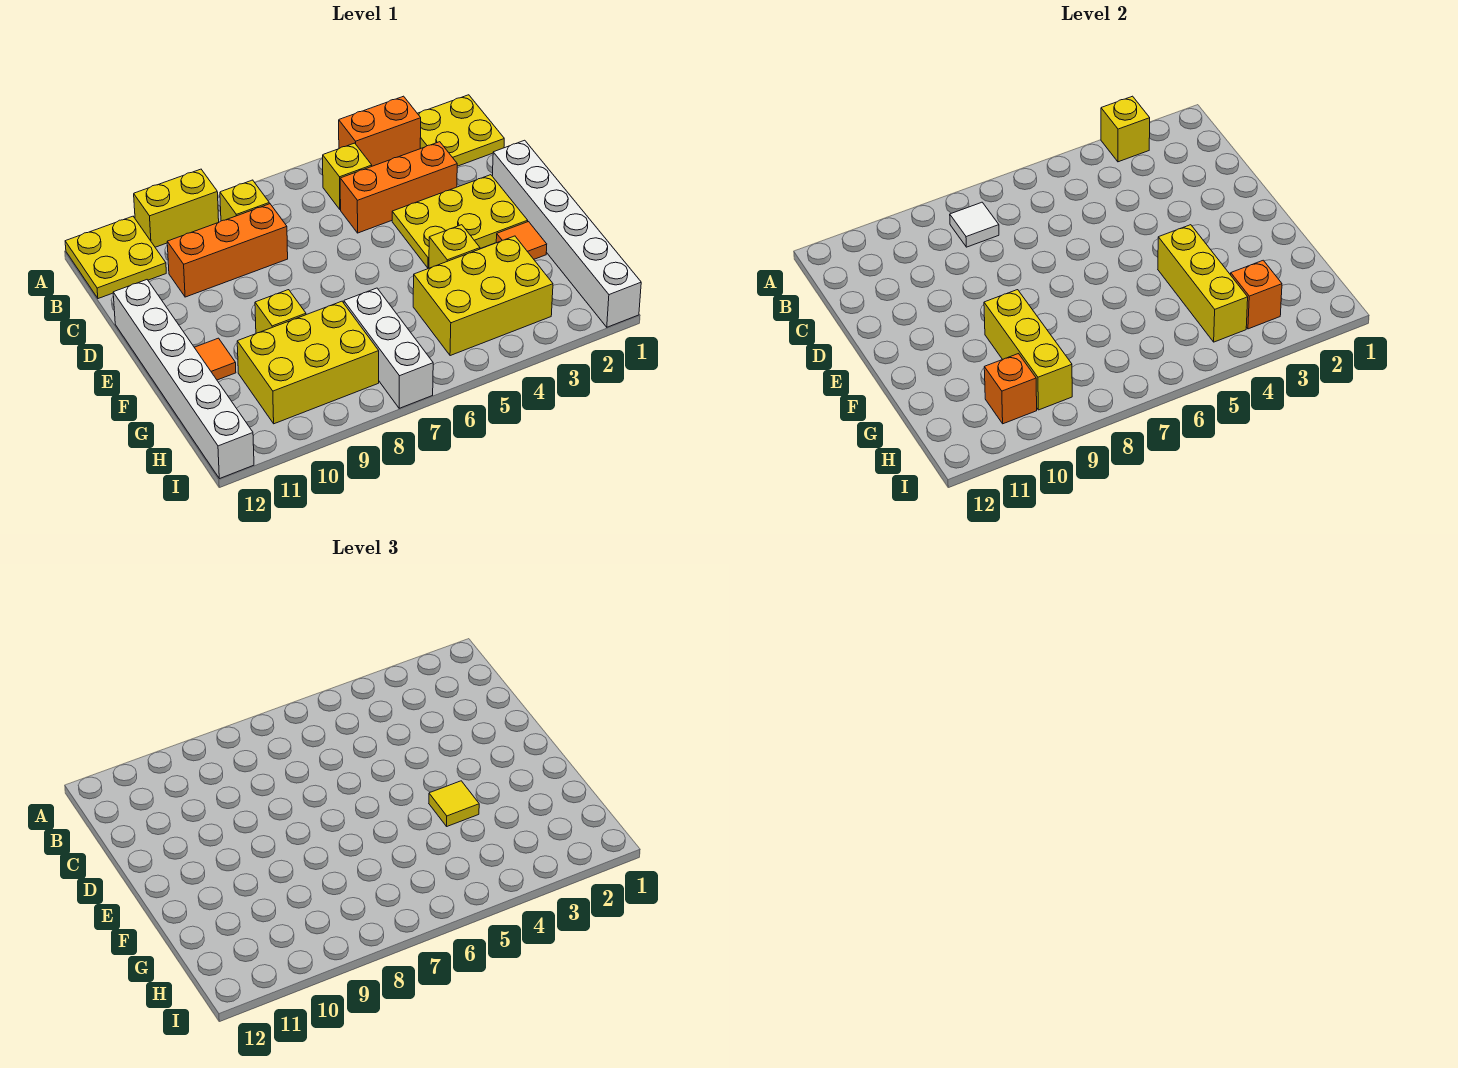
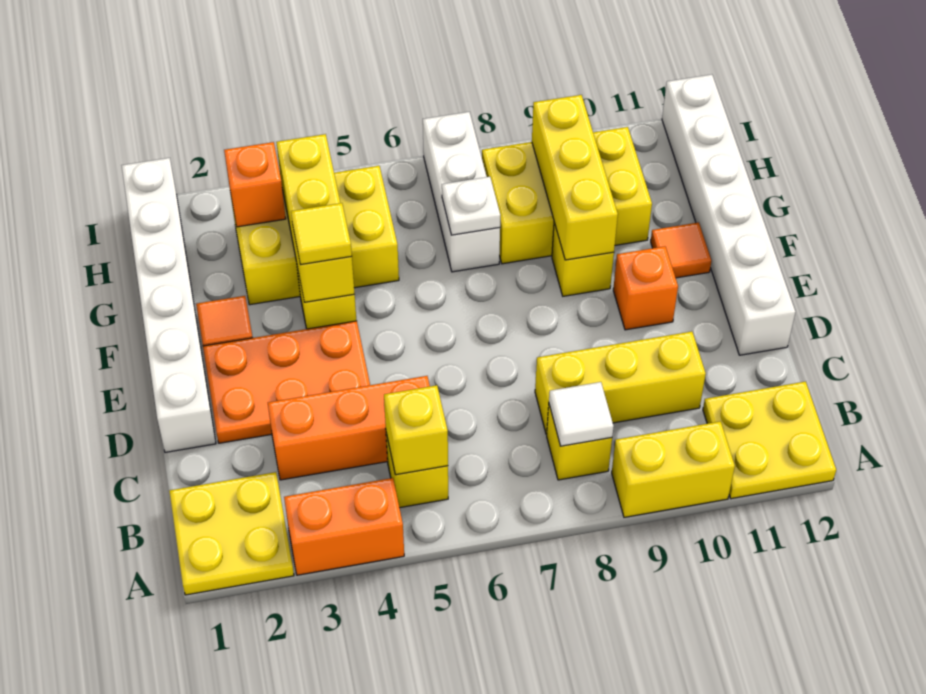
yellow brick A3 level 2 -> yellow brick B5 level 2
orange brick C8:C10 level 1 -> yellow brick C8:C10 level 1
yellow plate D2:E4 level 1 -> orange plate D2:E4 level 1
none -> white plate G7 level 2
orange brick H10 level 2 -> orange brick E10 level 1

